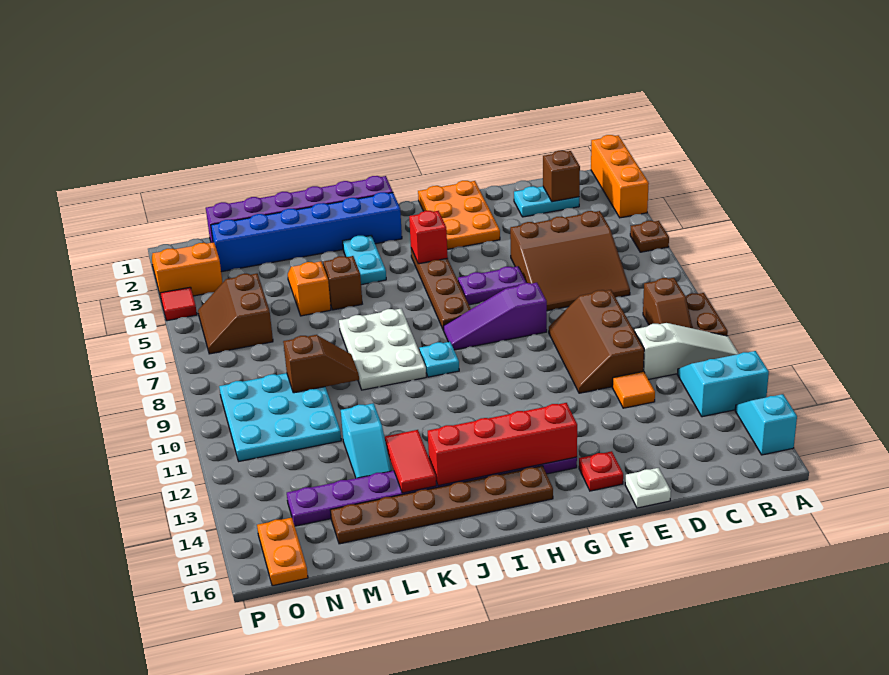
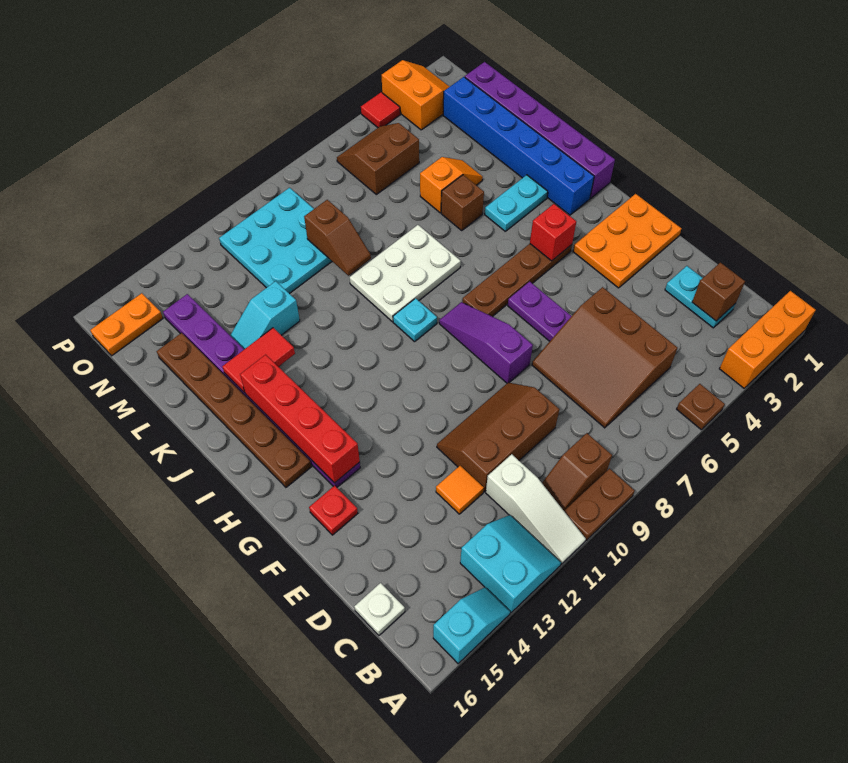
white plate E16 level 1 -> white plate C16 level 1

